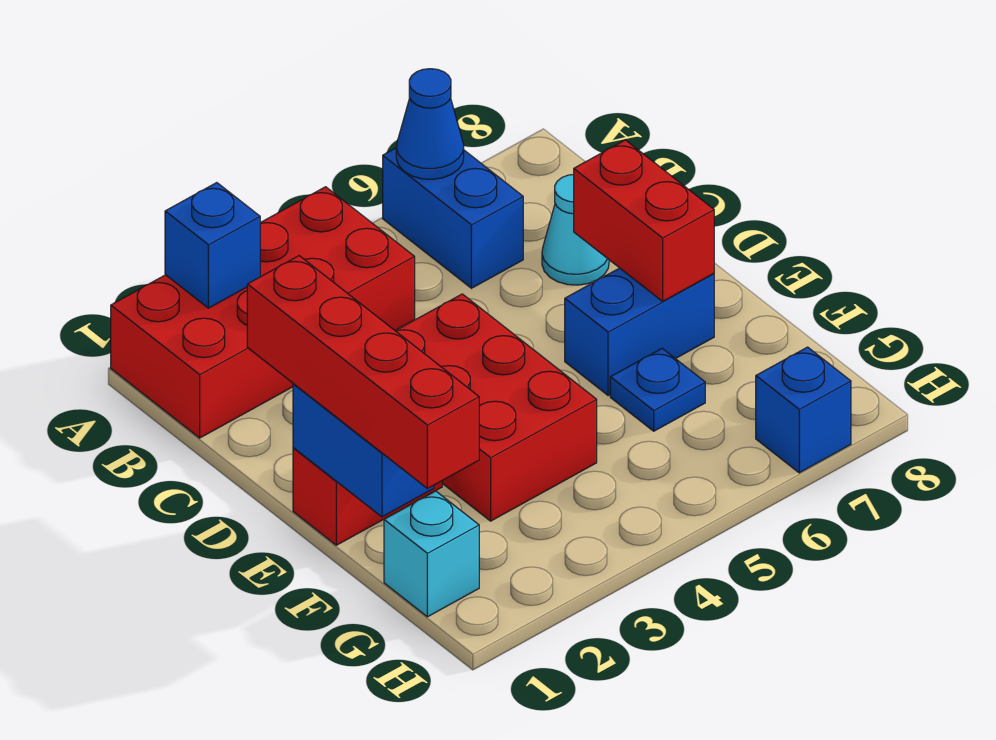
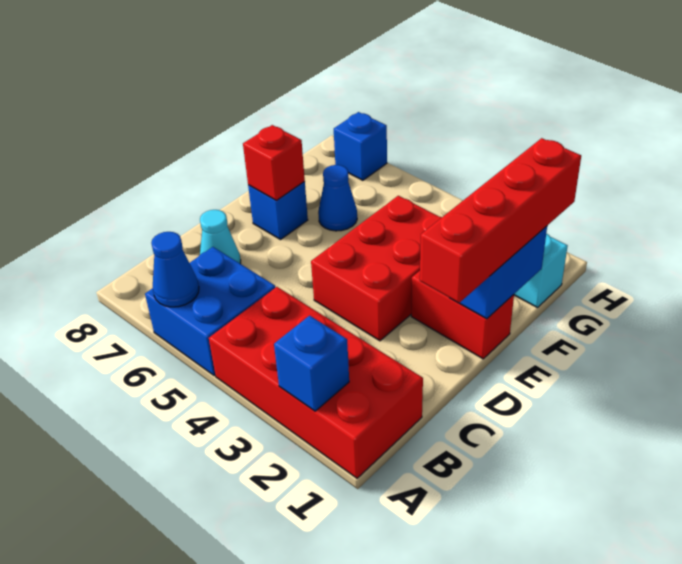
blue brick A6:B6 level 1 -> blue brick A5:B6 level 1
red brick D7:E7 level 2 -> red brick E7 level 2
blue brick E6:E7 level 1 -> blue brick E7 level 1
blue plate F6 level 1 -> blue cone F6 level 1

